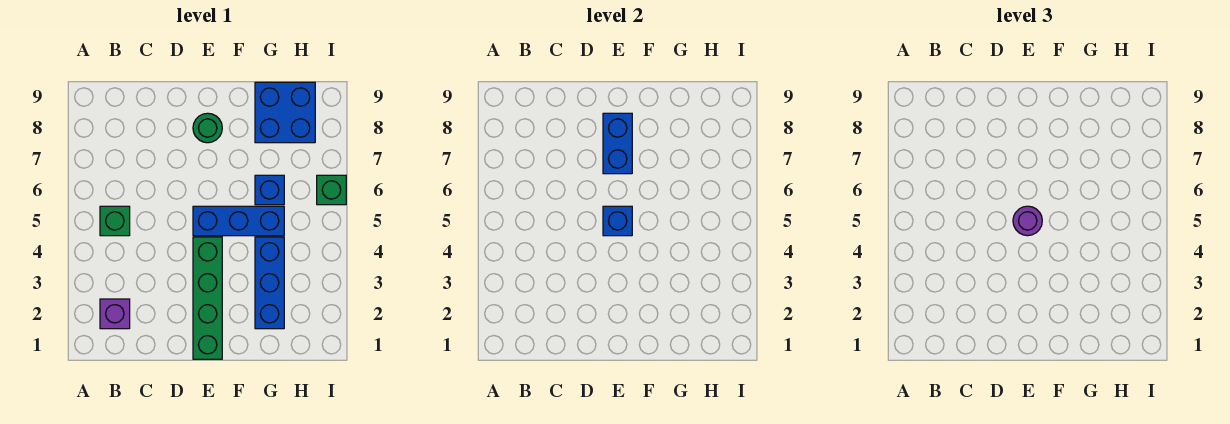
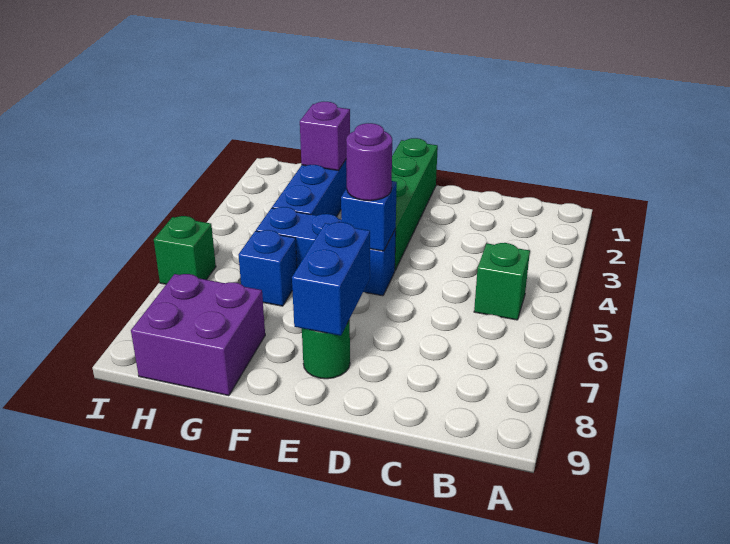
purple brick B2 level 1 -> purple brick G2 level 2
blue brick G8:H9 level 1 -> purple brick G8:H9 level 1

